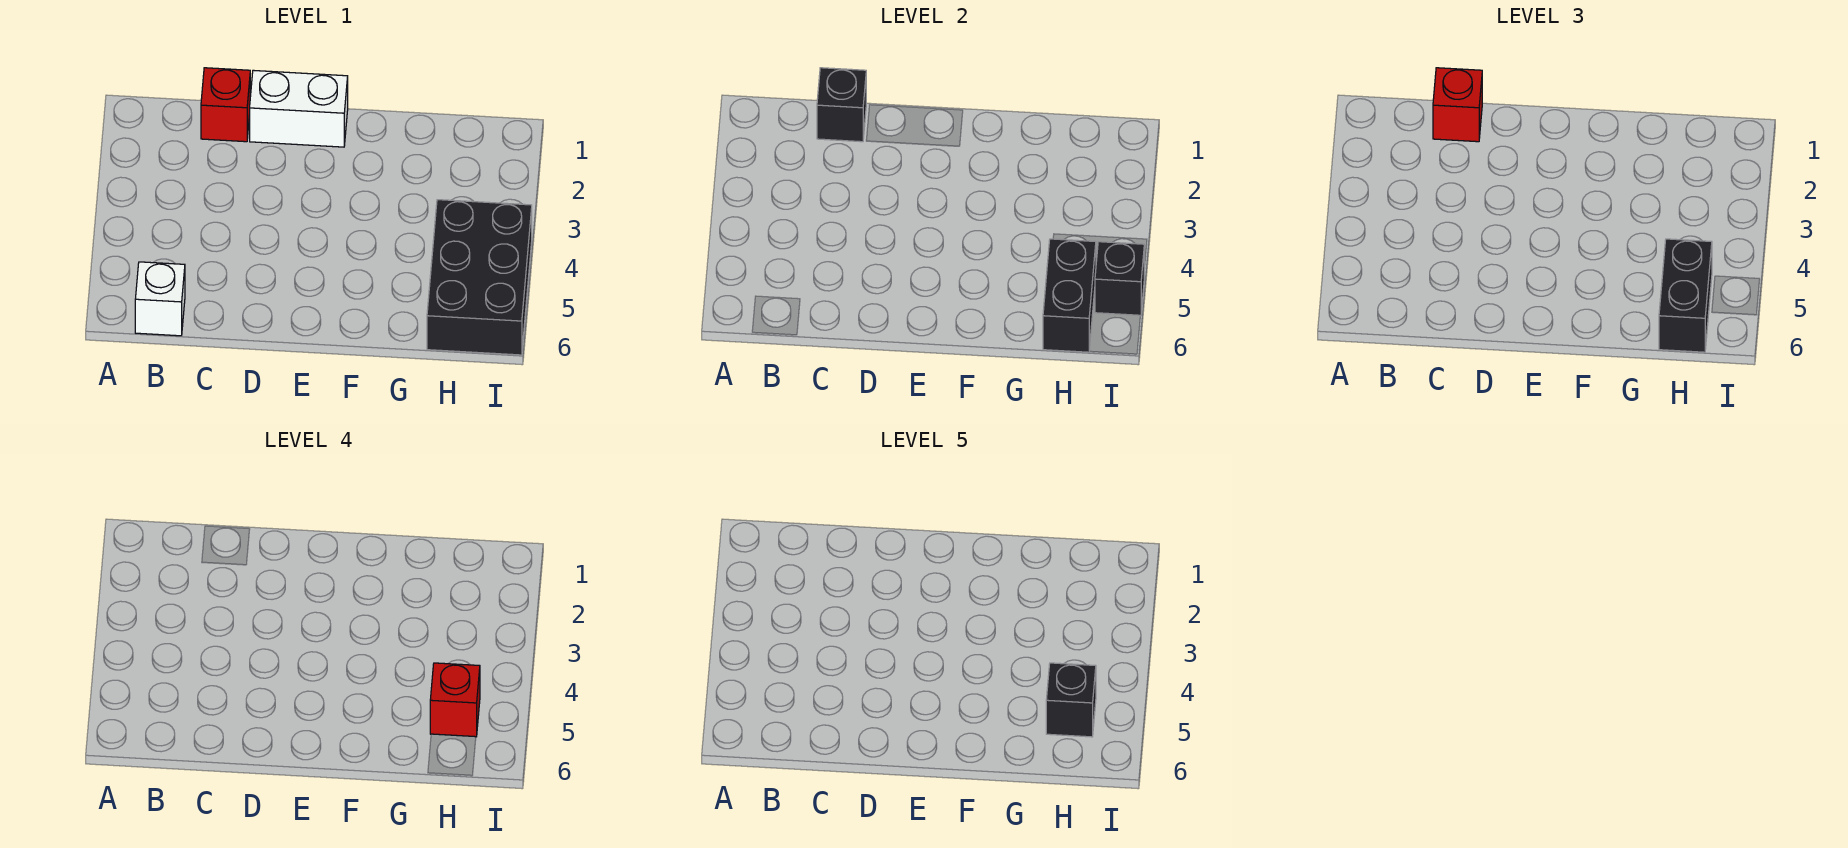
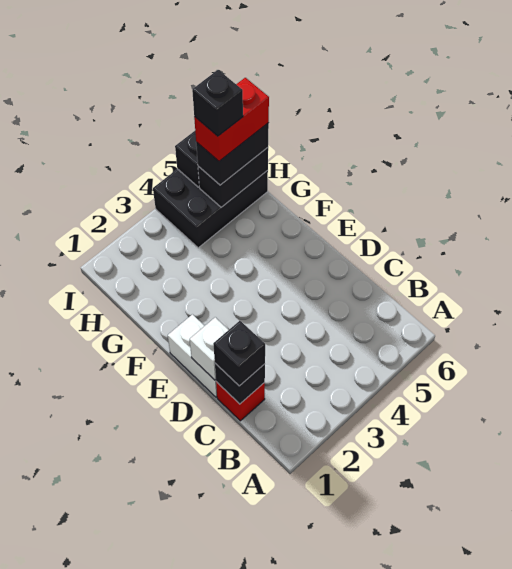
white brick B6 level 1 -> white brick D1 level 2
red brick C1 level 3 -> black brick C1 level 3
red brick H5 level 4 -> red brick H5:H6 level 4

